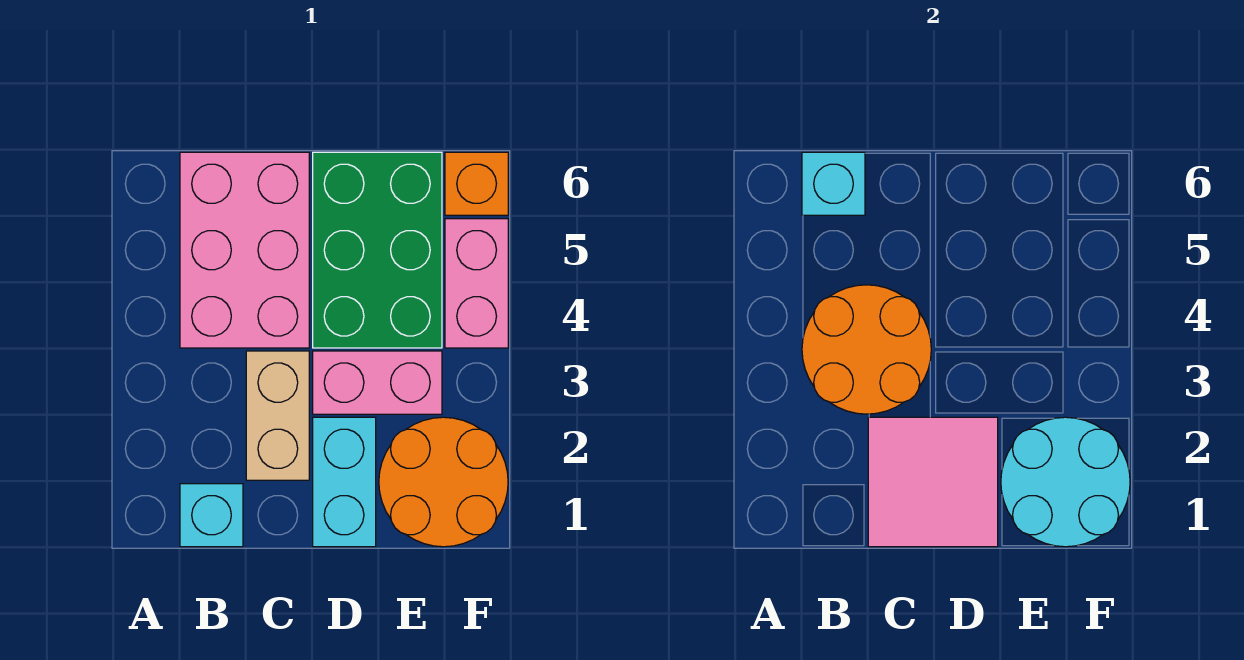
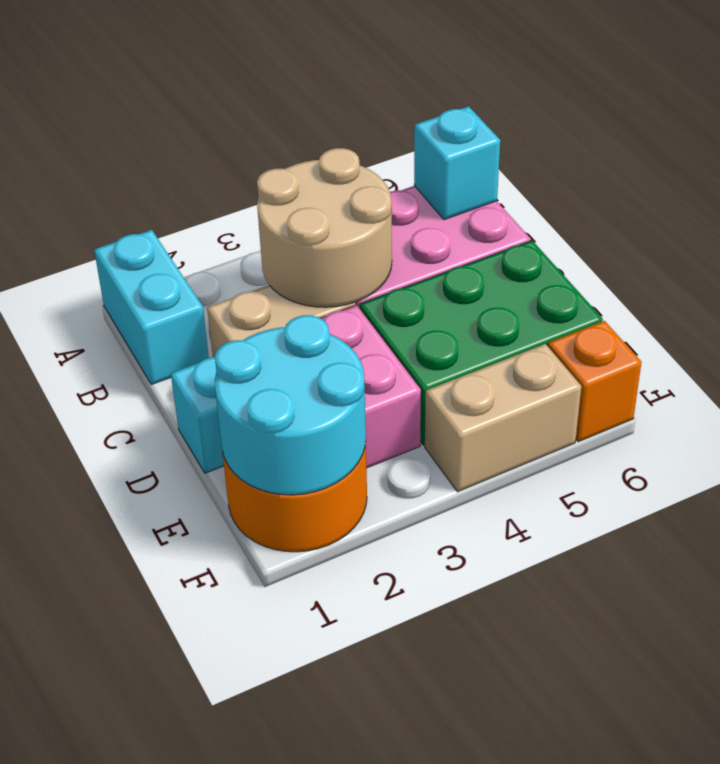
cyan brick B1 level 1 -> cyan brick A1:B1 level 1
orange round brick B3:C4 level 2 -> tan round brick B3:C4 level 2
pink tile C1:D2 level 2 -> none
pink brick F4:F5 level 1 -> tan brick F4:F5 level 1

